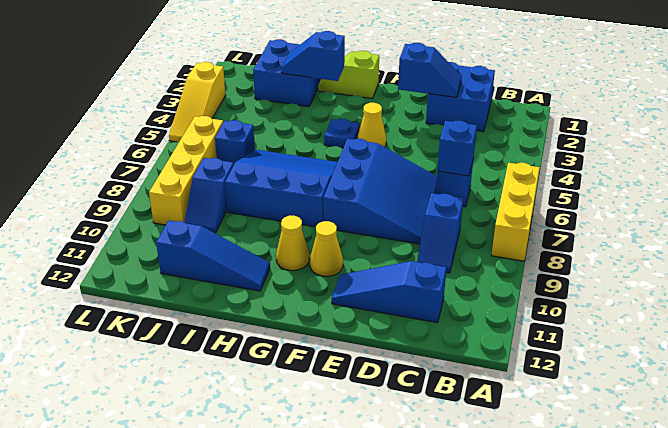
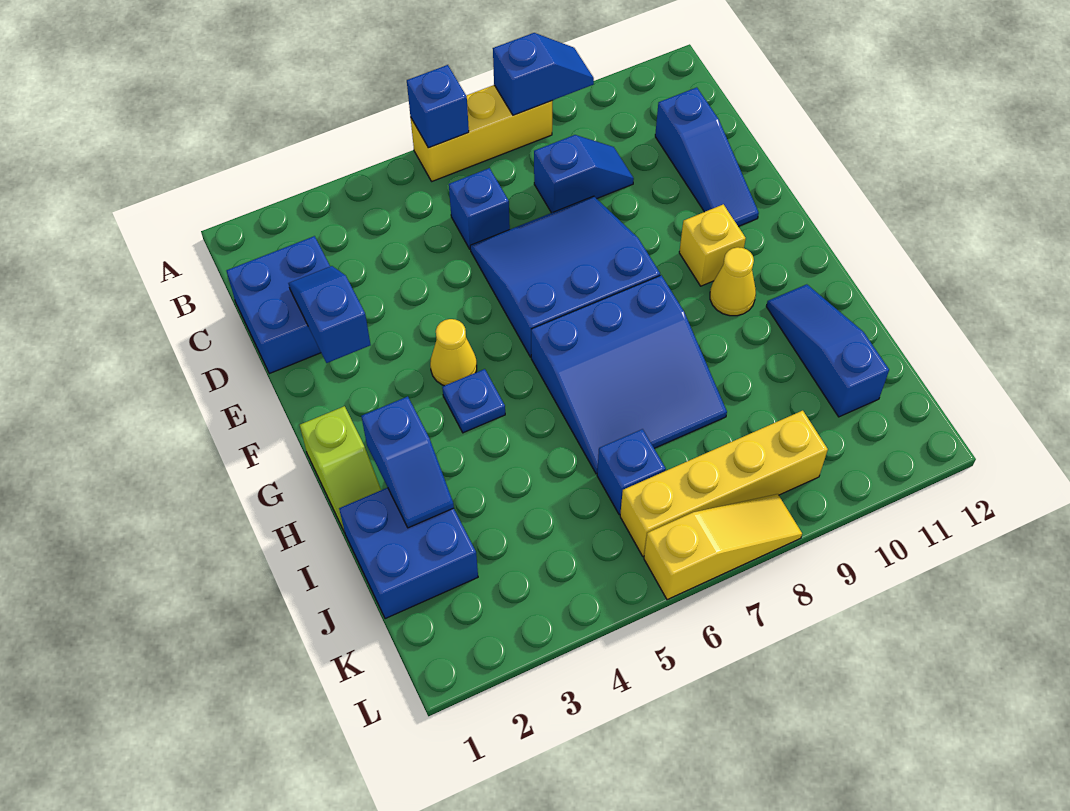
blue brick C6 level 2 -> blue brick A6 level 2
yellow cone F10 level 1 -> yellow brick F10 level 1
blue slope G6:I8 level 1 top 8 -> blue slope G6:I8 level 1 top G
blue slope J8:J9 level 1 top 8 -> blue slope A8:A9 level 2 top 8
yellow slope L3:L5 level 1 top 3 -> yellow slope L6:L8 level 1 top 6

